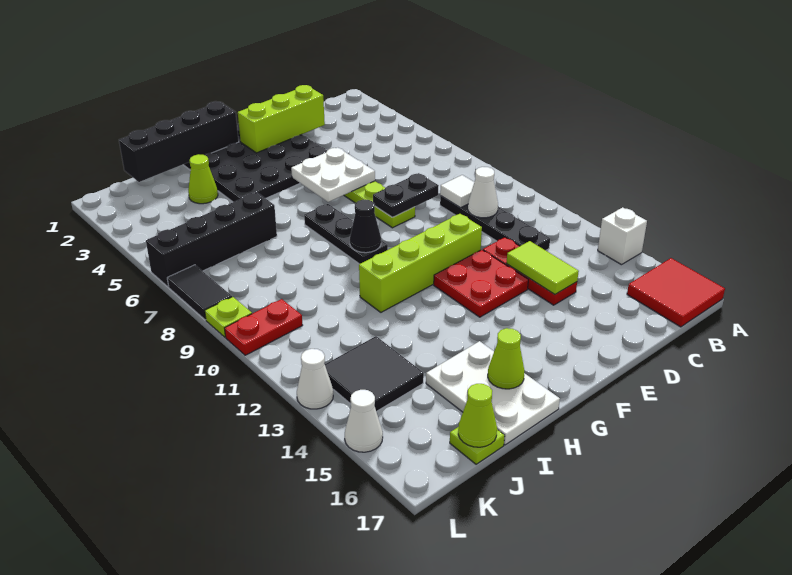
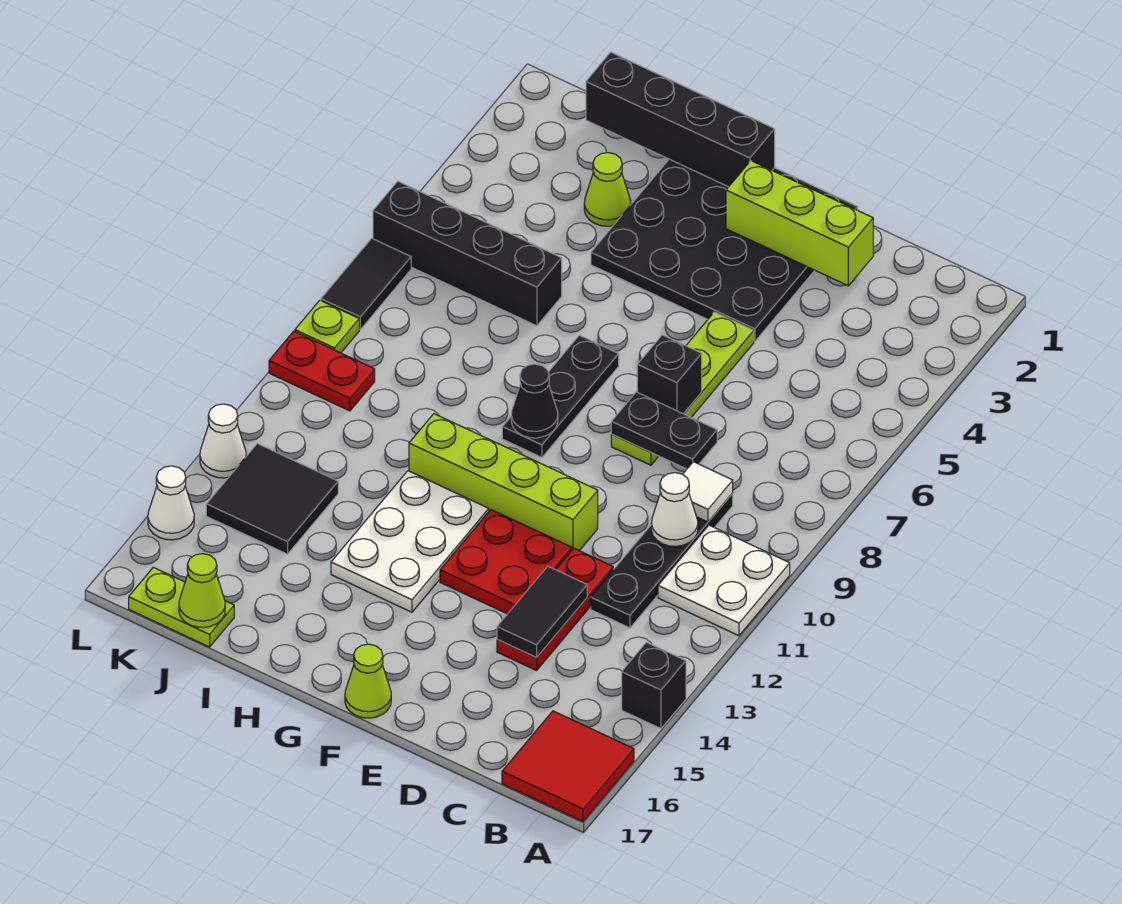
white brick A14 level 1 -> black brick A14 level 1
lime tile D13:D14 level 2 -> black tile D13:D14 level 2
white plate E5:F6 level 2 -> white plate A10:B11 level 1
none -> black brick E7 level 2
white plate H15:I17 level 1 -> white plate G12:H14 level 1
lime cone H16 level 2 -> lime cone F17 level 1
lime plate J17 level 1 -> lime plate J17:K17 level 1

